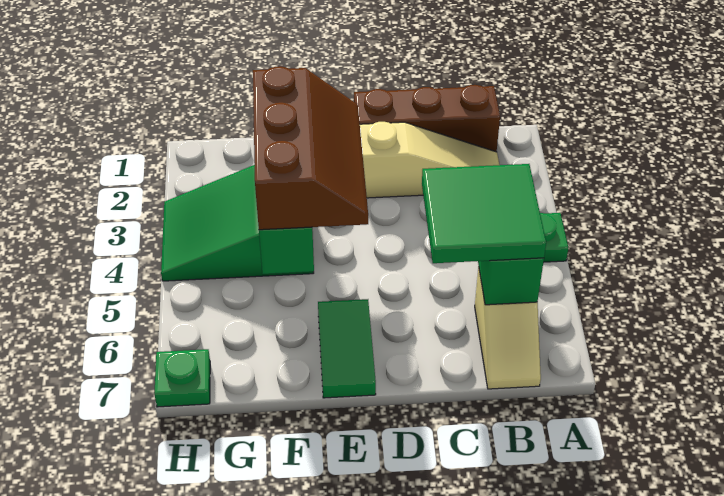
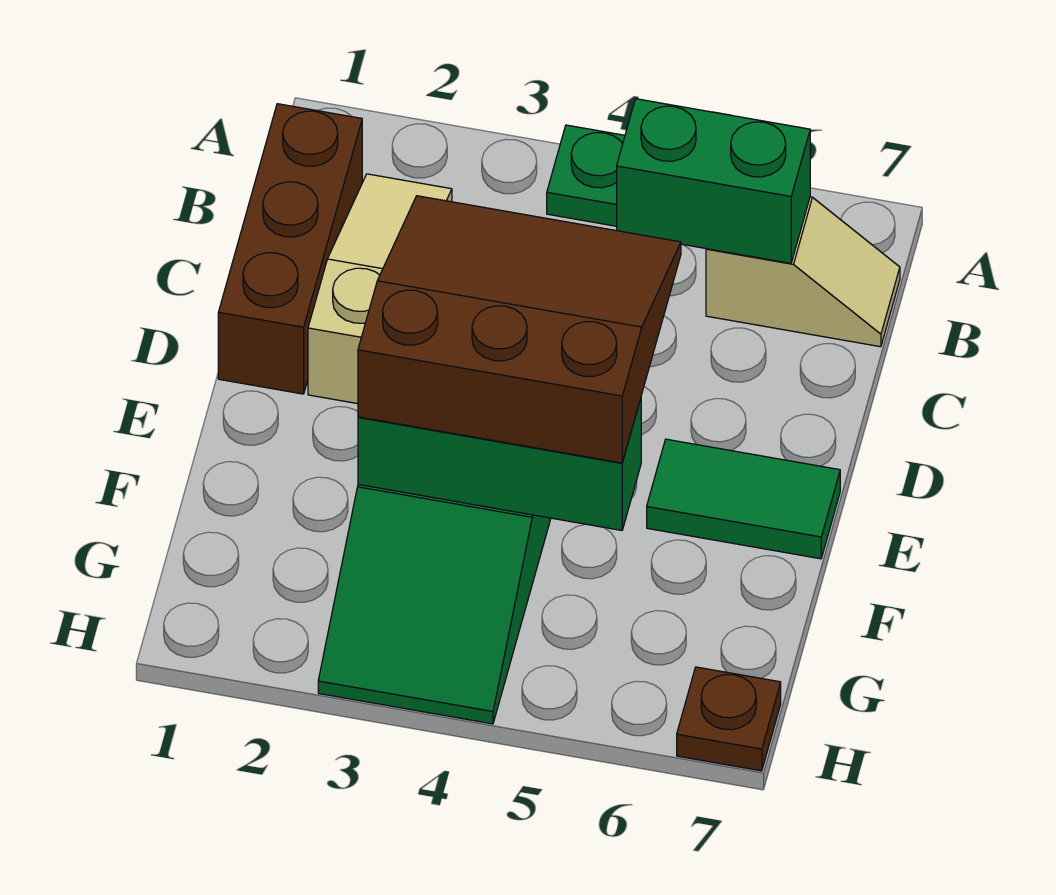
green tile B5:C6 level 3 -> none
brown slope E3:F5 level 3 top F -> brown slope D3:F5 level 3 top F
green plate H7 level 1 -> brown plate H7 level 1

